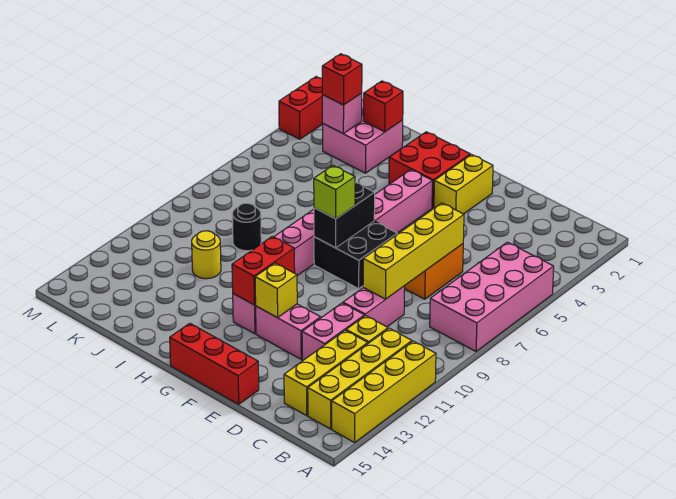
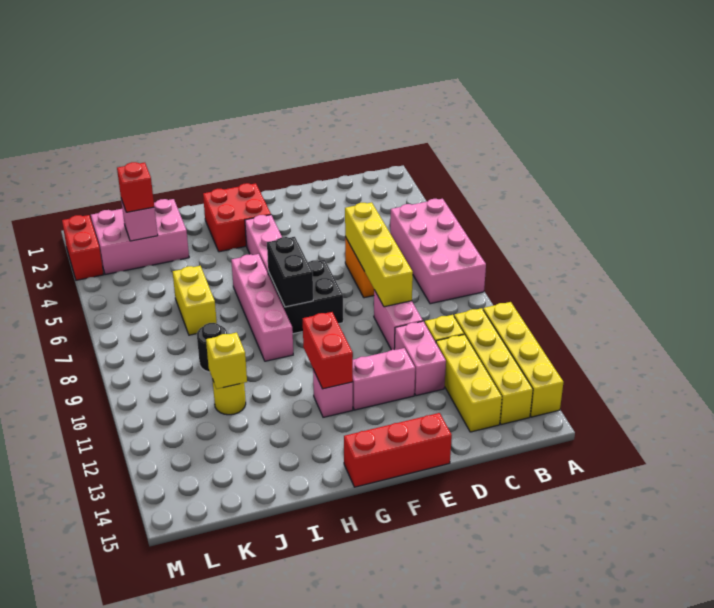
yellow brick F2:F3 level 1 -> yellow brick J6:J7 level 1
yellow brick F12 level 2 -> yellow brick J11 level 2
lime brick G8 level 3 -> none
pink brick J2:K3 level 1 -> pink brick J2:L3 level 1
red brick J2 level 2 -> none

